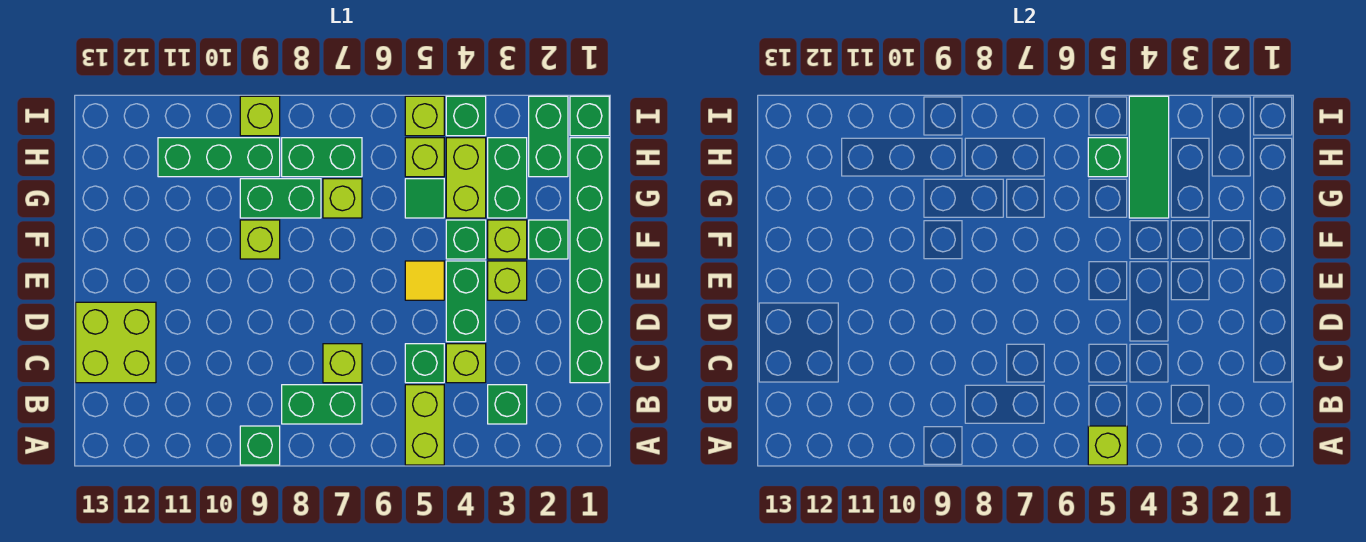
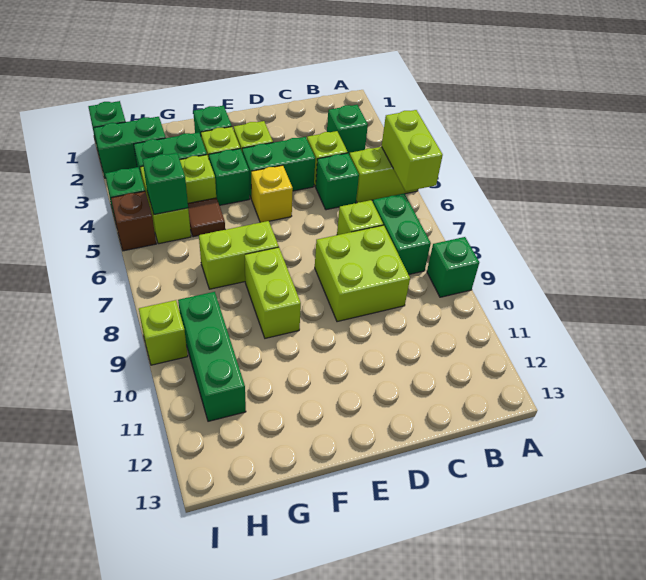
lime brick A5 level 2 -> lime brick A5:A6 level 2
green brick C1:H1 level 1 -> none
lime brick C12:D13 level 1 -> lime brick C8:D9 level 1
yellow tile E5 level 1 -> yellow brick E5 level 1
lime brick F9 level 1 -> lime brick F8:F9 level 1
green tile G4:I4 level 2 -> none
green tile G5 level 1 -> brown tile G5 level 1
lime brick G7 level 1 -> lime brick F7:G7 level 1
green brick G8:G9 level 1 -> none
green brick H7:H8 level 1 -> none
lime brick I5 level 1 -> brown brick I5 level 1

